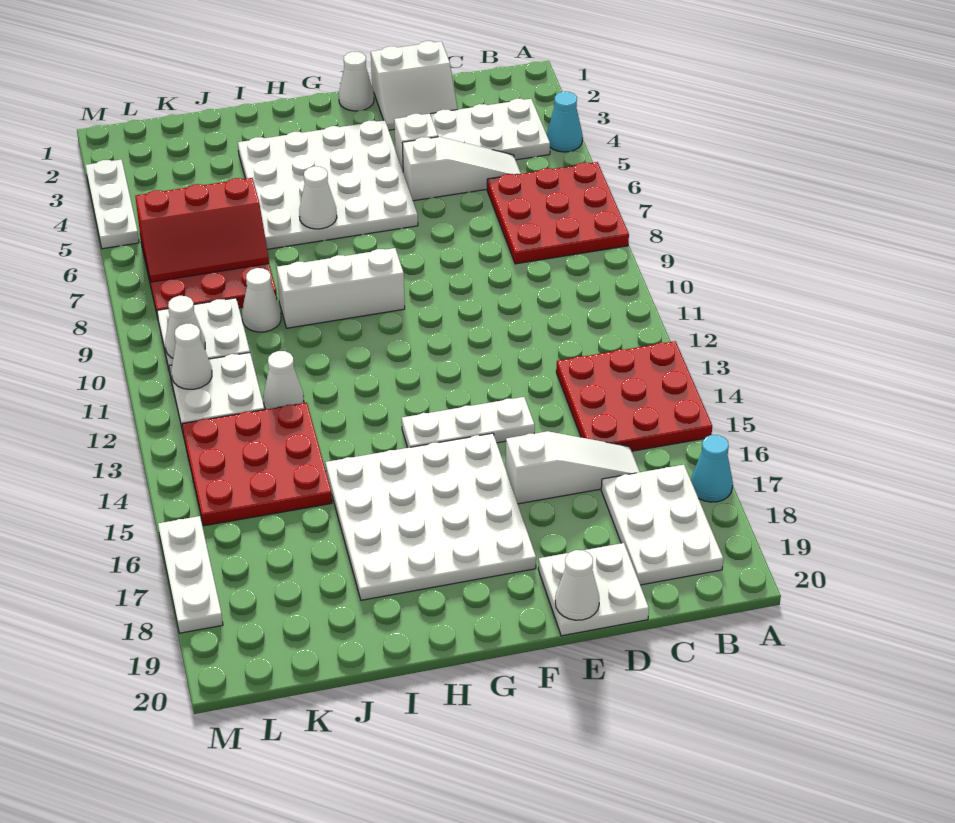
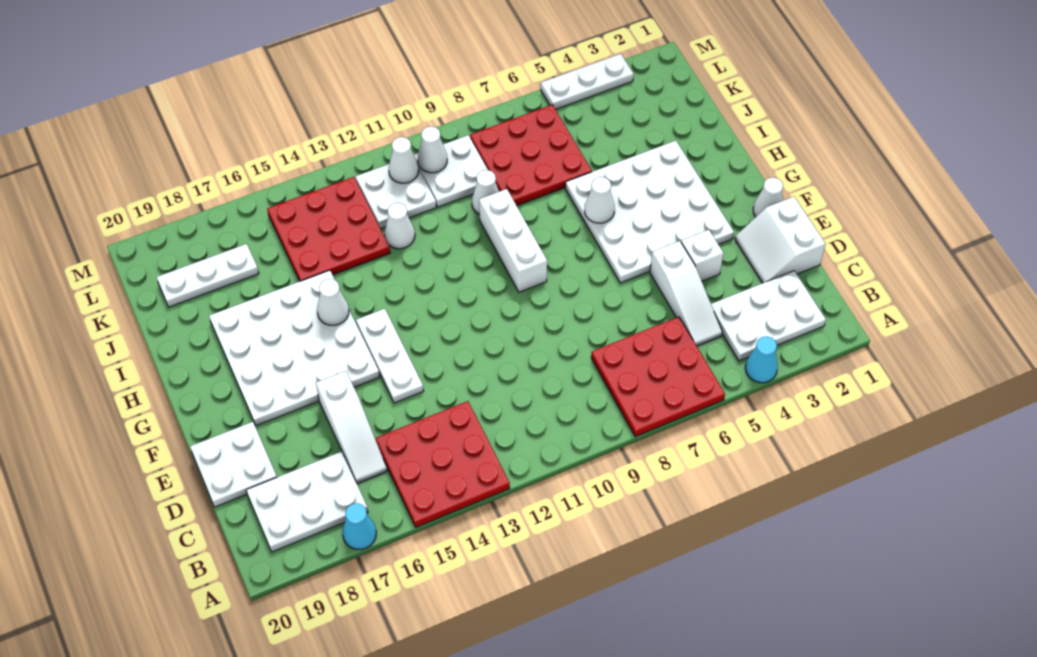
white plate B3:D4 level 1 -> white plate B2:C4 level 1
white cone E20 level 2 -> white cone H15 level 2
red slope J6:L7 level 2 top 6 -> none
white plate M16:M18 level 1 -> white plate K17:K19 level 1

